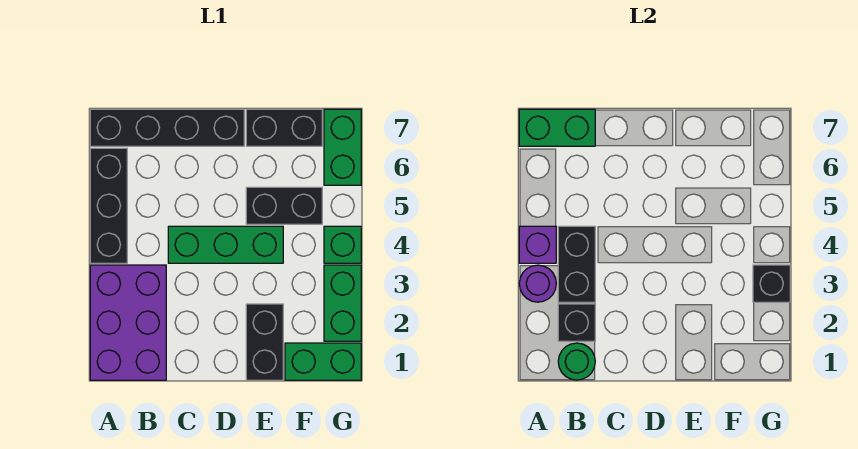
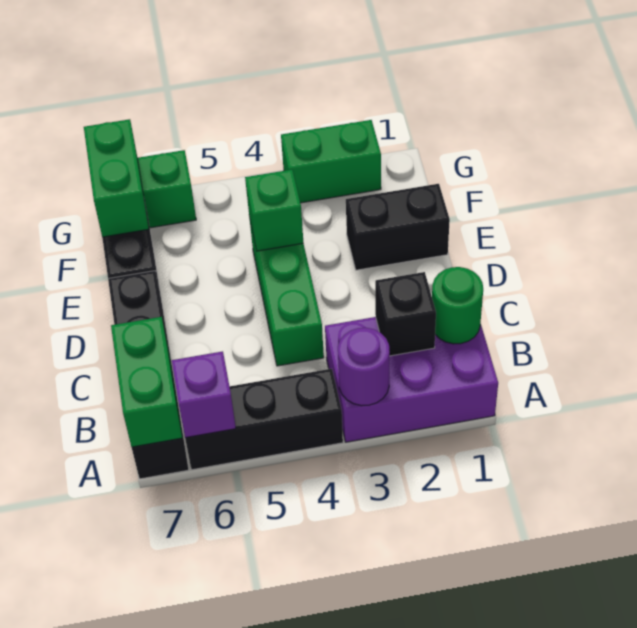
purple brick A4 level 2 -> purple brick A6 level 2
black brick B3:B4 level 2 -> none
black brick E5:F5 level 1 -> none
green brick F1:G1 level 1 -> green brick F7:G7 level 2
black brick G3 level 2 -> none
green brick G4 level 1 -> green brick E4 level 2

